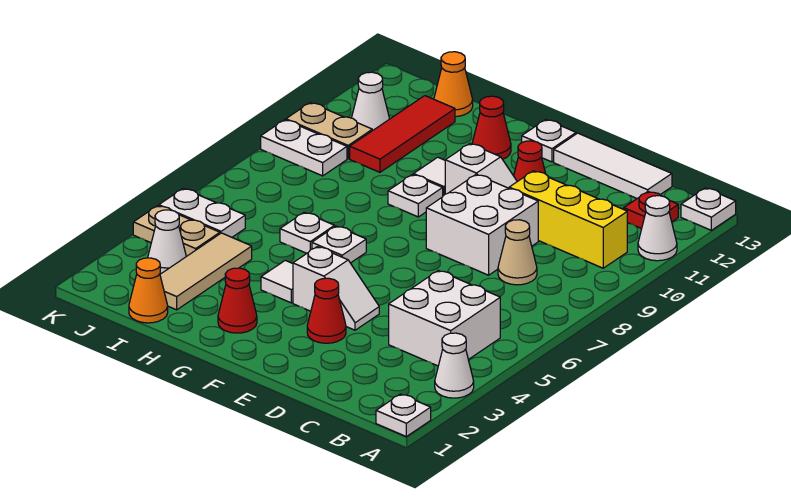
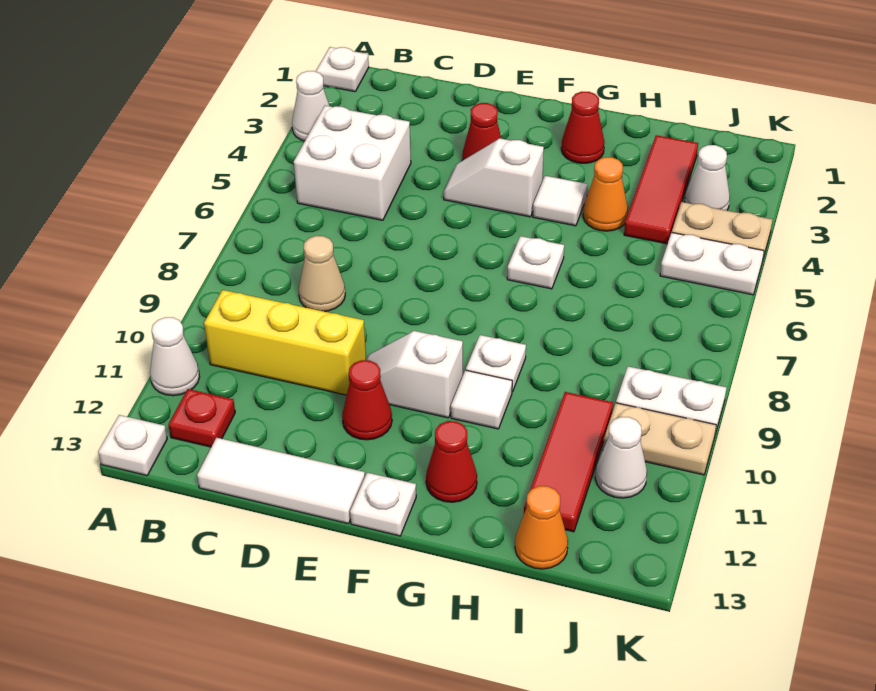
white brick D8:E9 level 1 -> none
white plate H6 level 1 -> none
orange cone I1 level 1 -> orange cone H4 level 1
tan tile I2:I4 level 1 -> red tile I2:I4 level 1

